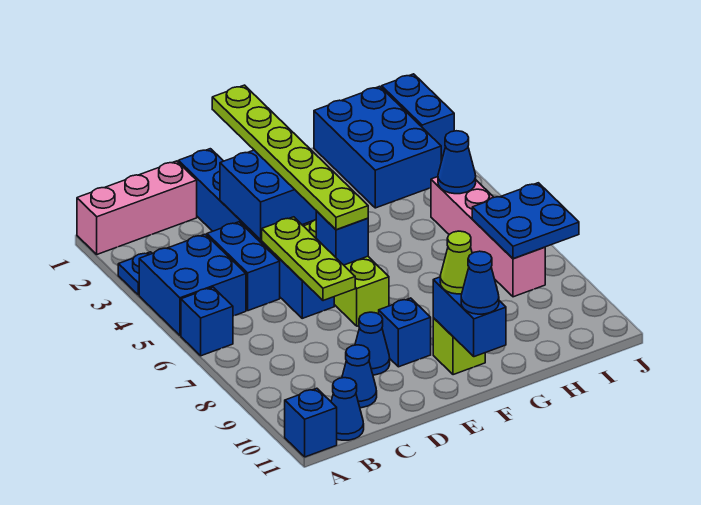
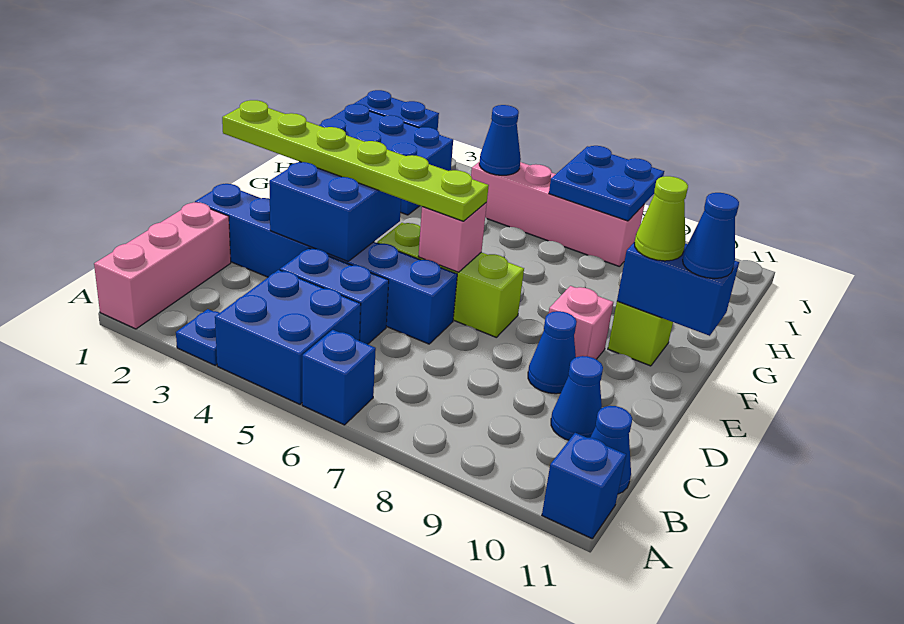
lime plate D5:D7 level 2 -> none
blue brick E6 level 2 -> pink brick E6 level 2
blue brick E9 level 1 -> pink brick E9 level 1

